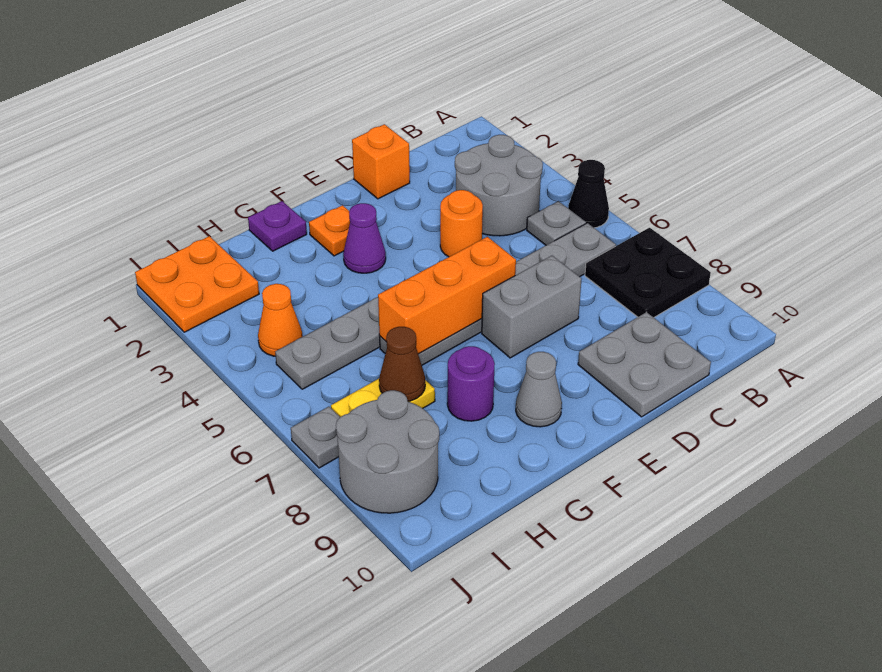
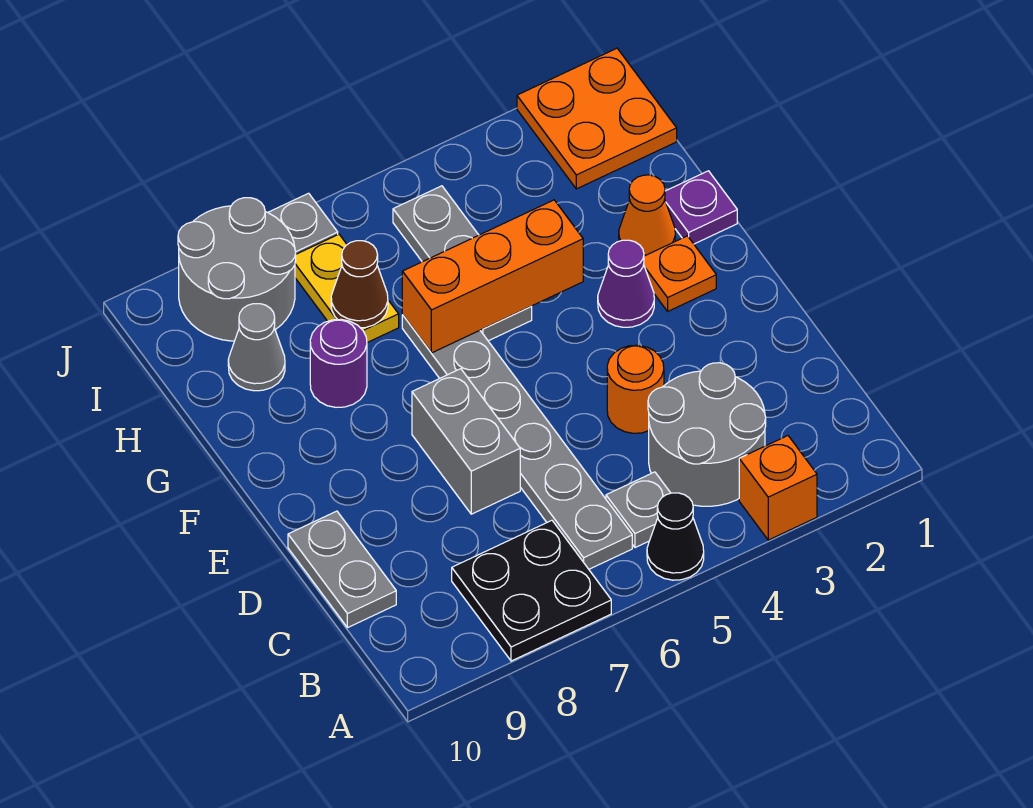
grey plate C9:D10 level 1 -> grey plate C10:D10 level 1
orange brick D1 level 1 -> orange brick A3 level 1
orange brick E6:G6 level 2 -> orange brick G4:G6 level 2
grey cone F9 level 1 -> grey cone H9 level 1
orange cone I4 level 1 -> orange cone G2 level 1

